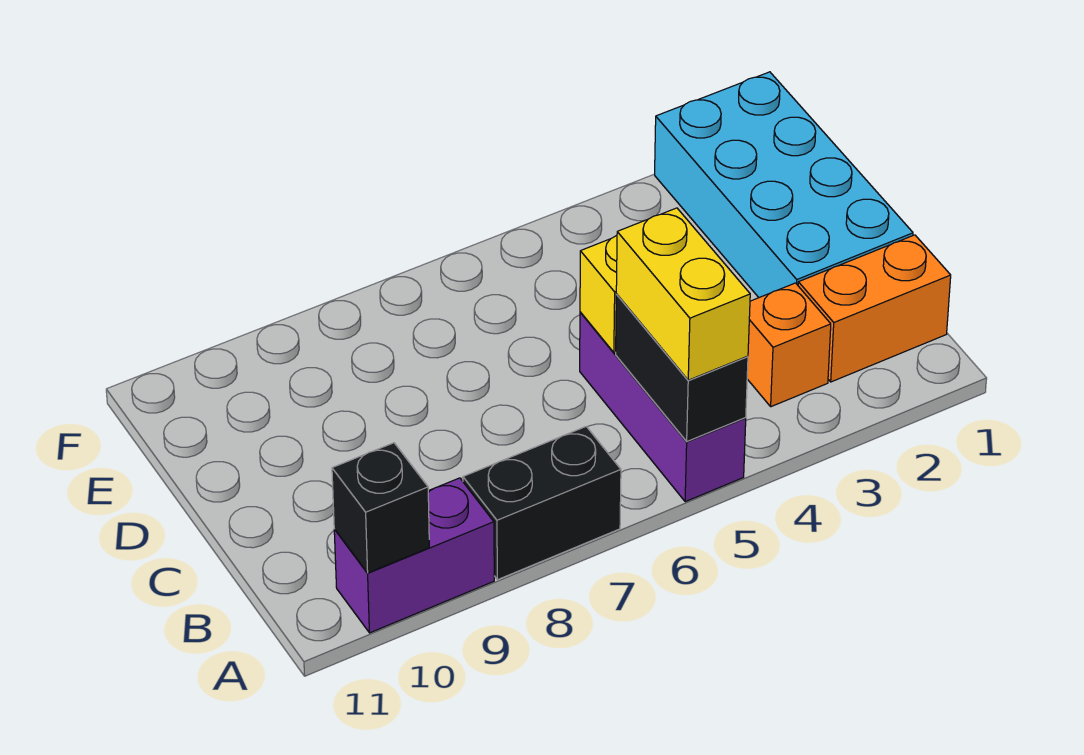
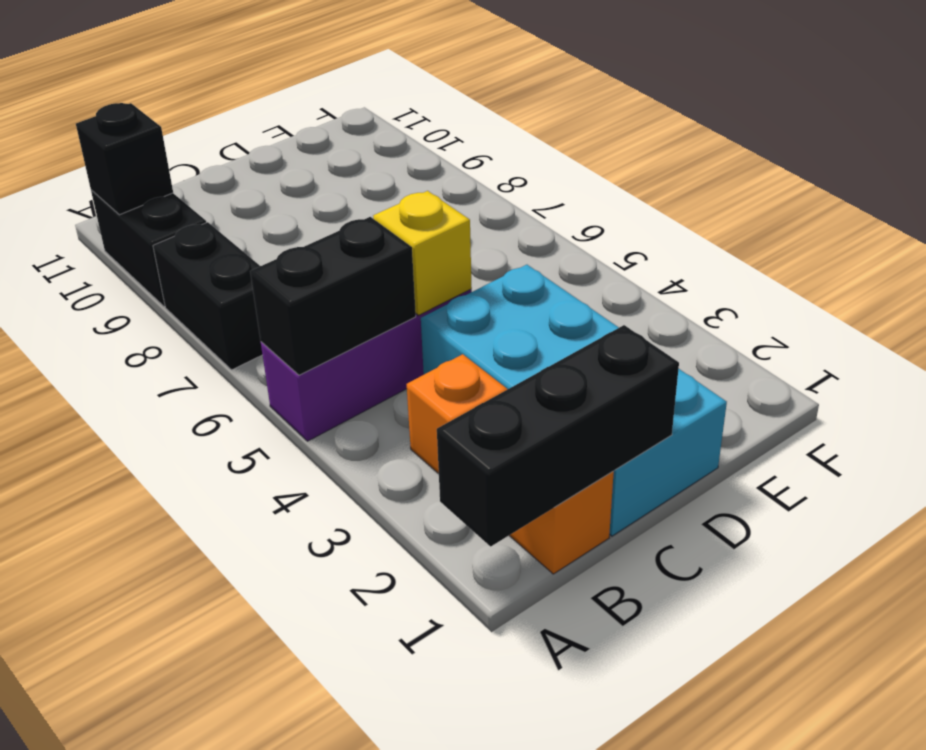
none -> black brick A1:C1 level 2
yellow brick A5:B5 level 3 -> none
purple brick A9:A10 level 1 -> black brick A9:A10 level 1
cyan brick C1:F2 level 1 -> cyan brick C1:D4 level 1

